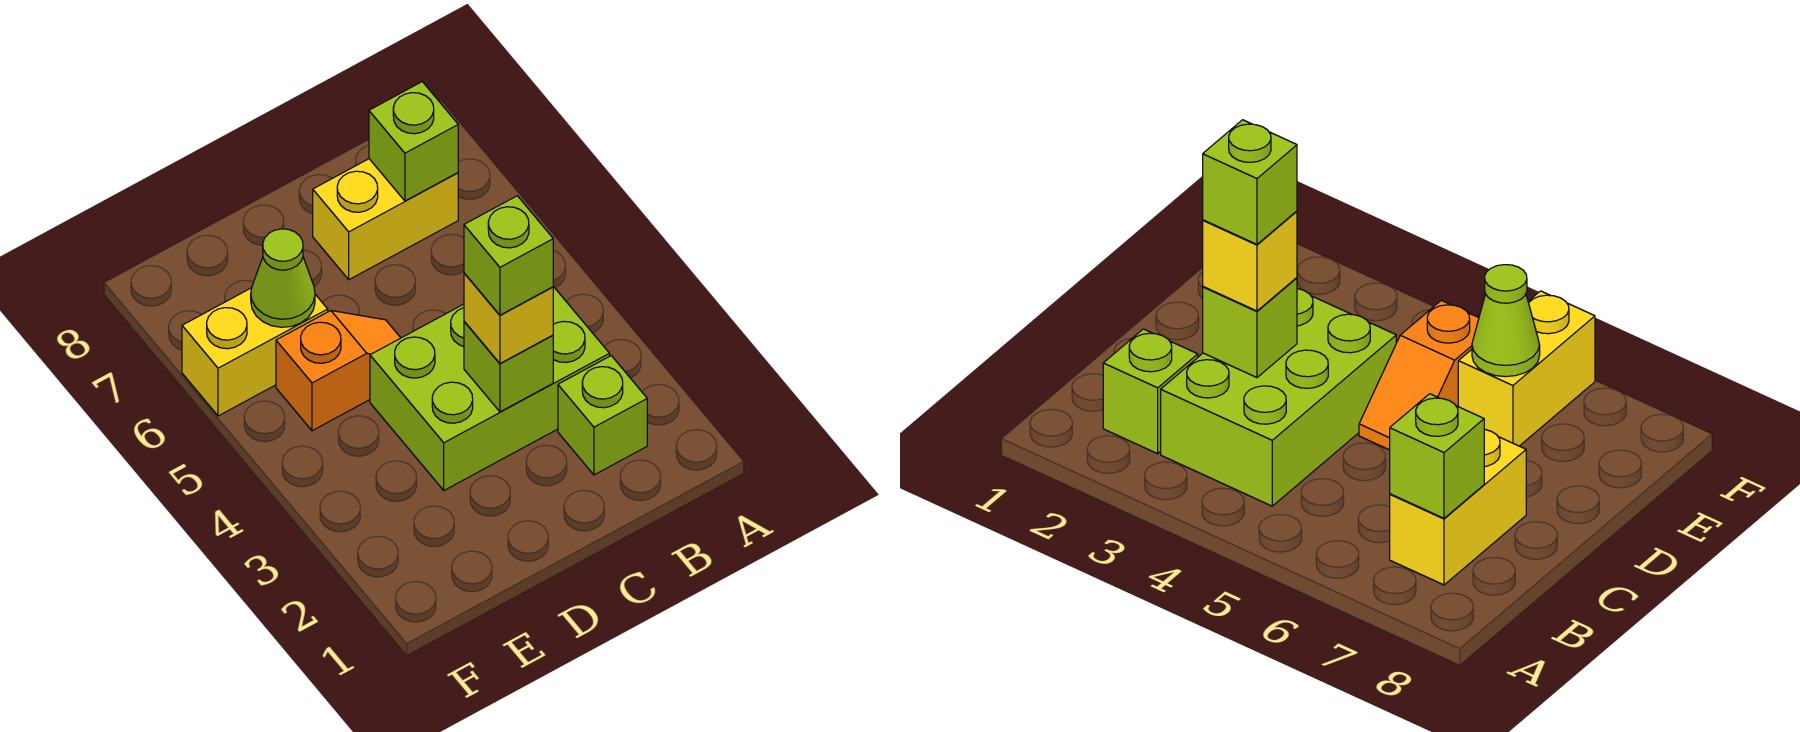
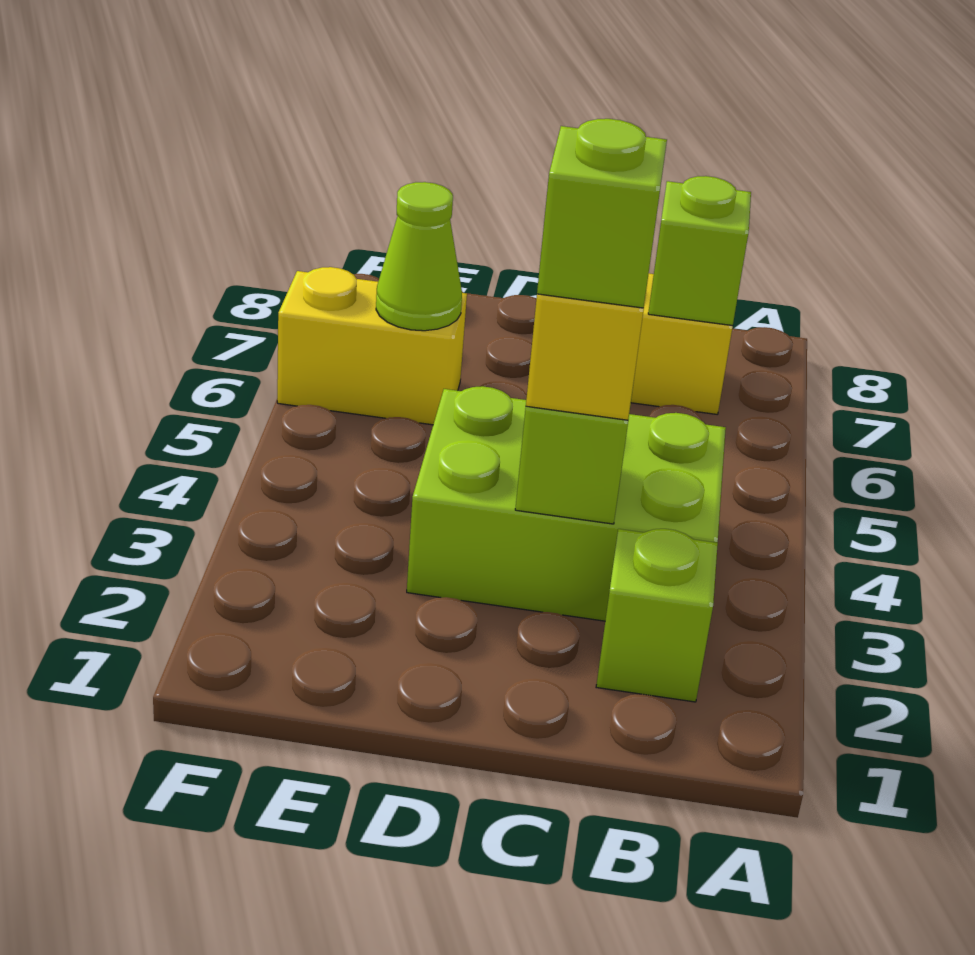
orange slope D5:E5 level 1 top E -> none

